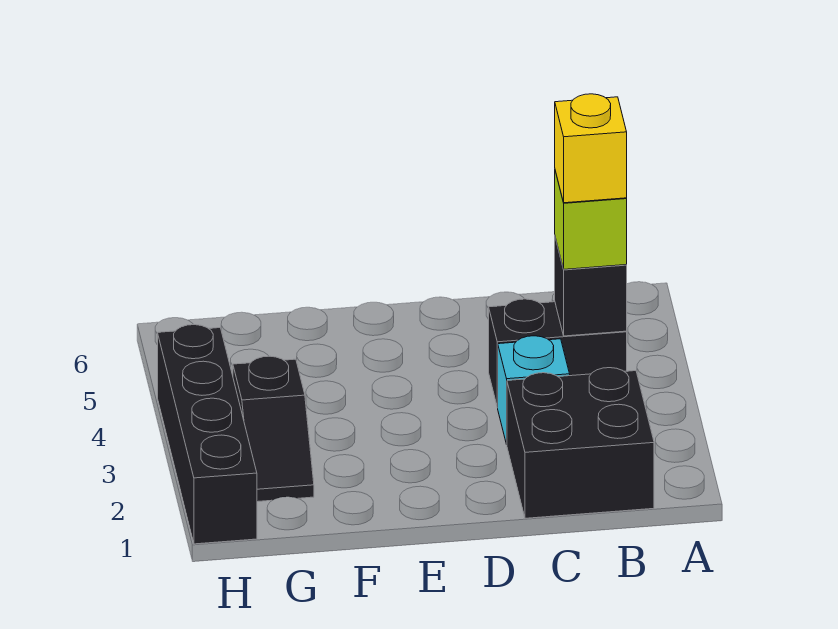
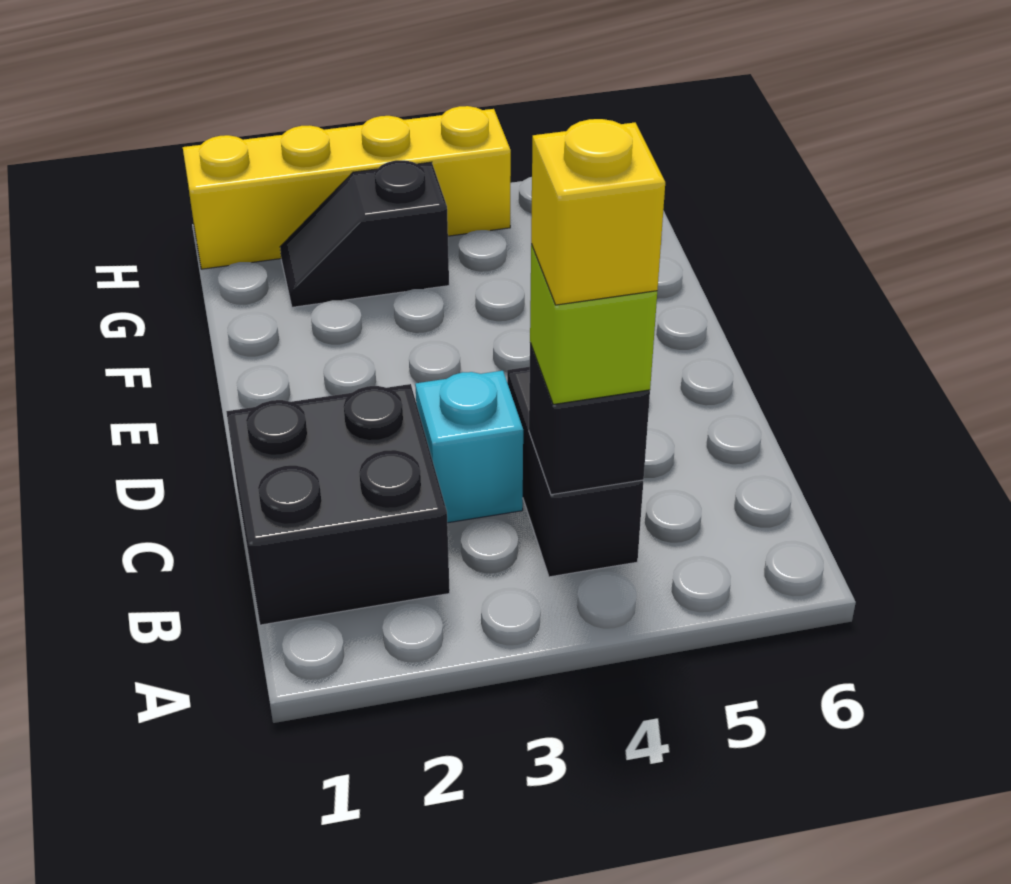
black brick H1:H4 level 1 -> yellow brick H1:H4 level 1

